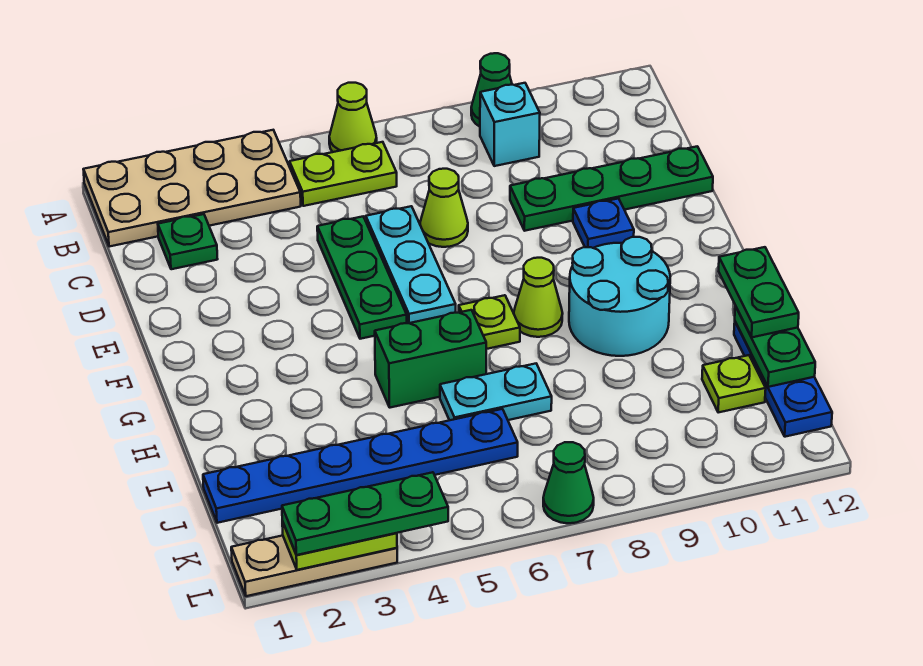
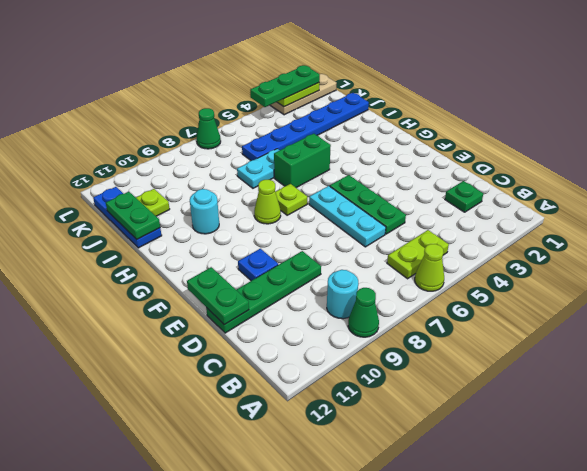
tan plate A1:B4 level 1 -> none
cyan brick B9 level 1 -> cyan round brick B9 level 1
lime cone D7 level 1 -> none
cyan round brick G9:H10 level 1 -> cyan round brick H10 level 1
green plate H12:I12 level 3 -> green plate D12:E12 level 2

